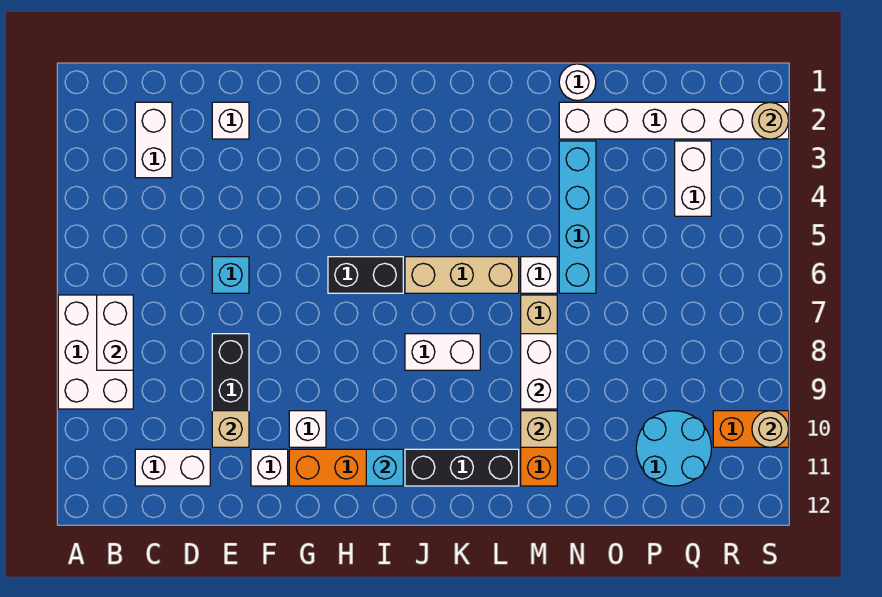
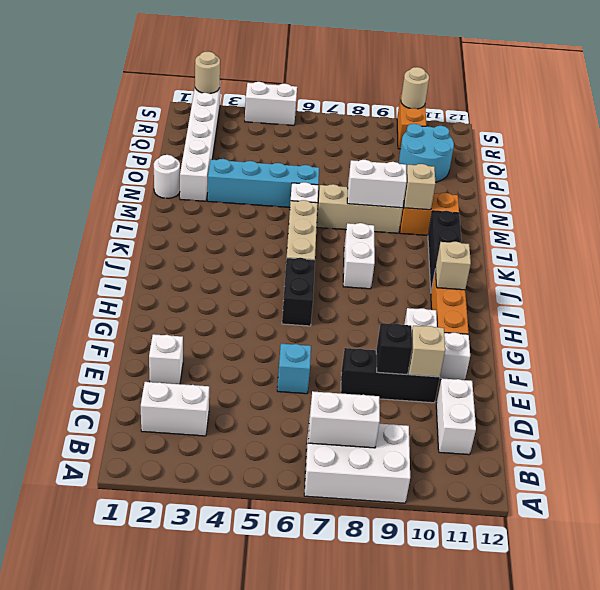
none -> black brick E9 level 2
cyan brick I11 level 2 -> tan brick I11 level 2
white brick Q3:Q4 level 1 -> white brick S4:S5 level 1

